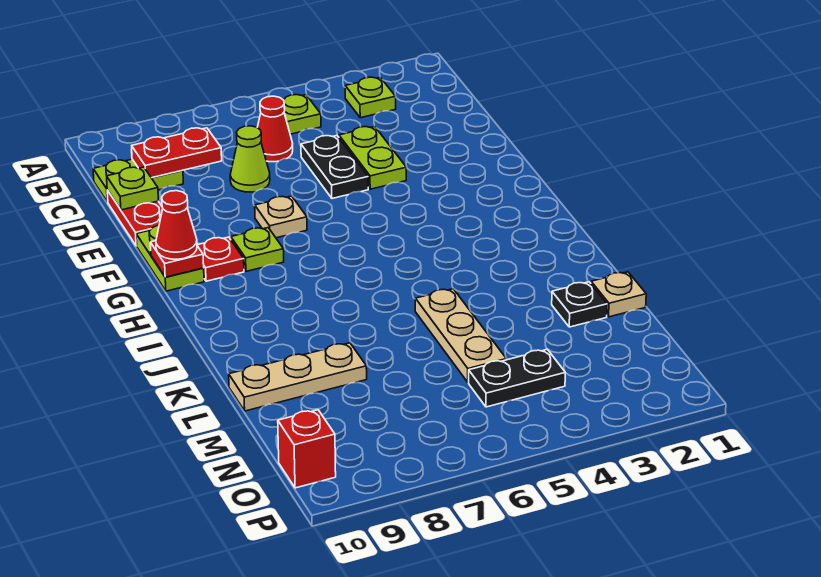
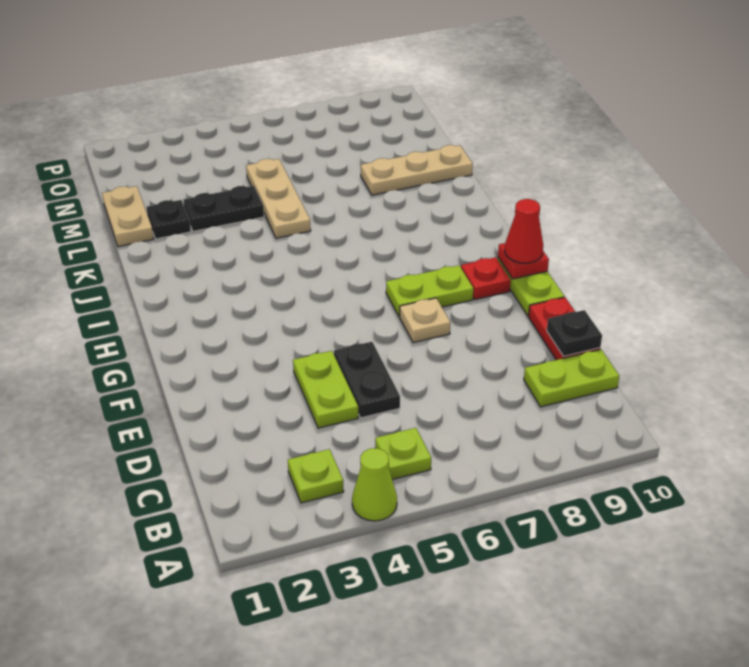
red cone C6 level 1 -> none
red plate C8:C9 level 2 -> none
lime cone D7 level 1 -> lime cone A4 level 1
lime plate D10 level 2 -> black plate D10 level 2
lime plate G8 level 1 -> lime plate G7:G8 level 1
tan plate L1 level 1 -> tan plate L1:M1 level 1
black plate N4:N5 level 1 -> black plate L3:L4 level 1
red brick O10 level 1 -> none

